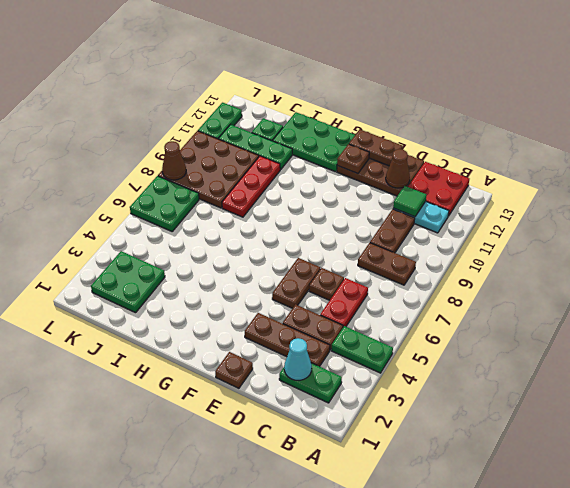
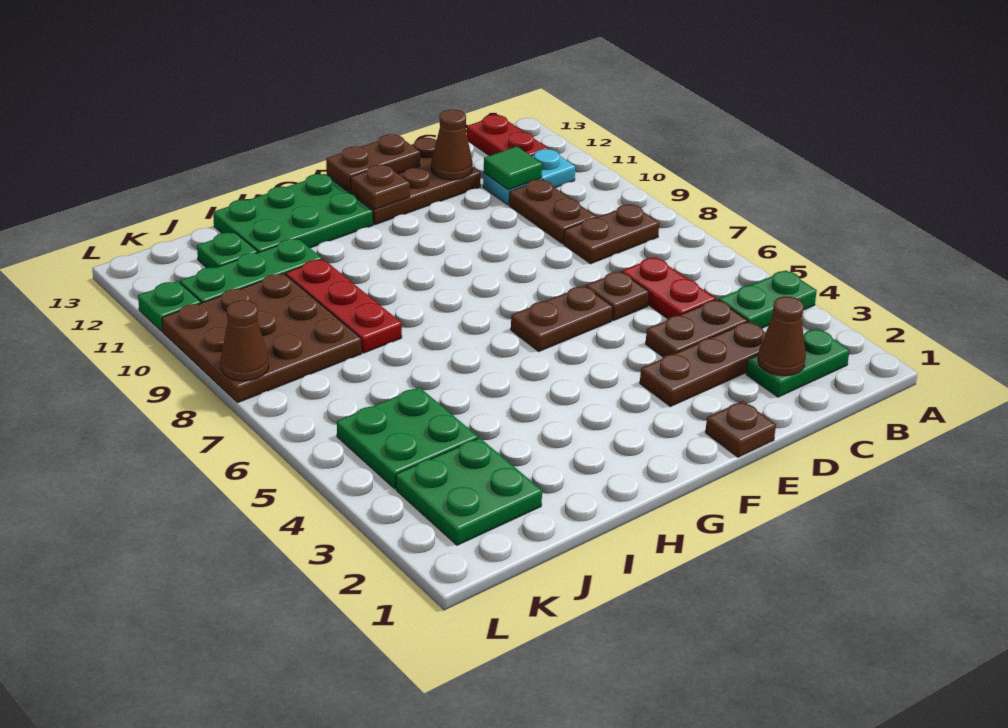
red plate B12:C13 level 1 -> red plate B12:B13 level 1
cyan cone C2 level 2 -> brown cone C2 level 2
brown plate E5:E6 level 1 -> brown plate E6:F6 level 1
green plate K6:L7 level 1 -> green plate J4:K5 level 1
green plate L11:L12 level 1 -> green plate L11 level 1

